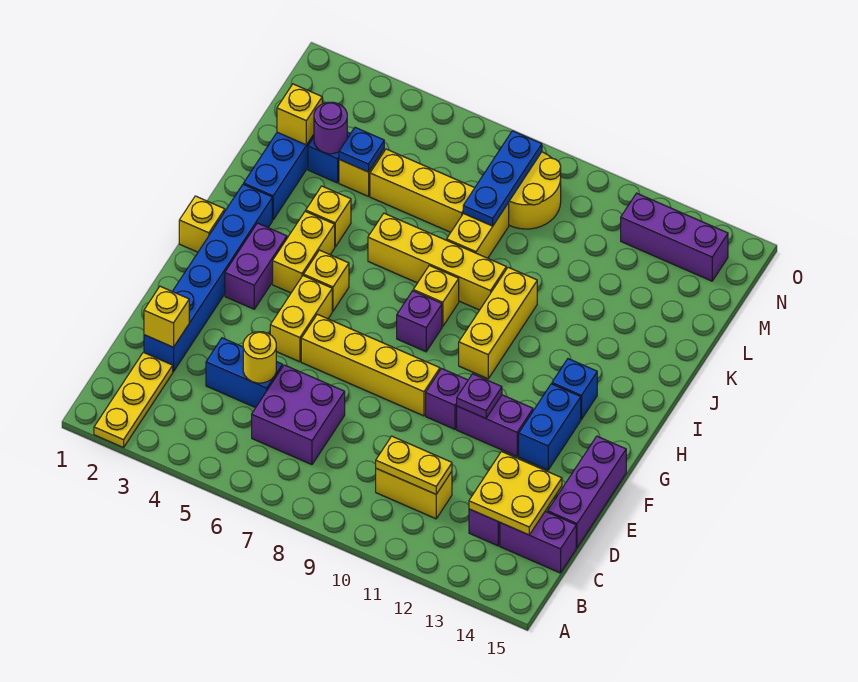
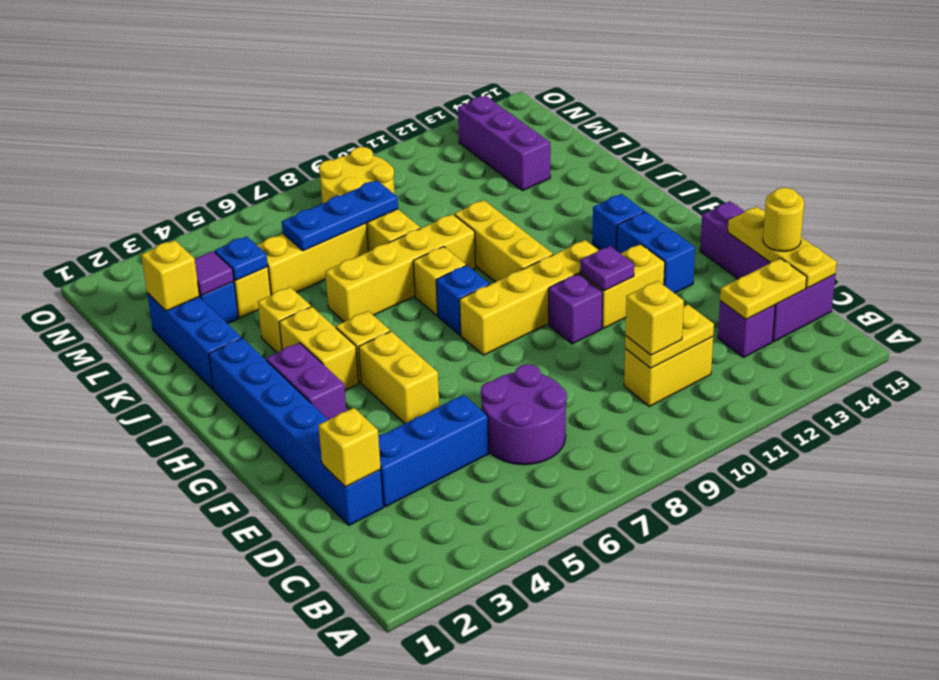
yellow plate A2:C2 level 1 -> yellow plate C15:E15 level 2
purple brick C6:D7 level 1 -> purple round brick C6:D7 level 1
yellow plate C13:D14 level 2 -> yellow plate C13:C14 level 2
blue brick D4:D5 level 1 -> blue brick D3:D5 level 1
yellow round brick D5 level 2 -> yellow round brick D15 level 3
yellow brick F6:F9 level 1 -> yellow brick G8:G11 level 1
purple brick F11:F12 level 1 -> yellow brick F11:F12 level 1
yellow brick H1 level 1 -> yellow brick C10 level 3
purple brick H8 level 1 -> blue brick H8 level 1
purple round brick L3 level 2 -> purple tile L3 level 2
blue plate L8:N8 level 2 -> blue plate L6:L8 level 2
purple brick N12:N14 level 1 -> purple brick L13:N13 level 1

